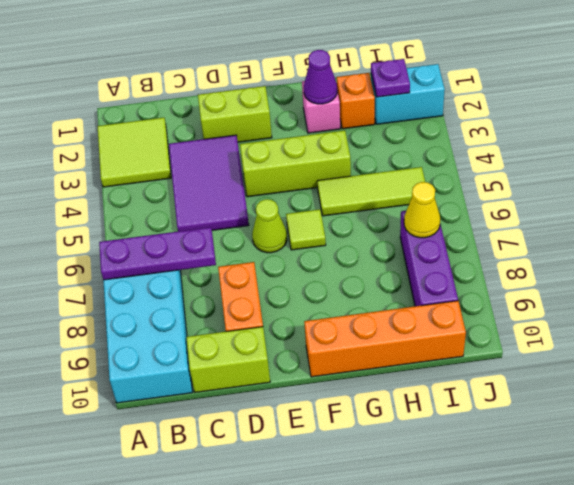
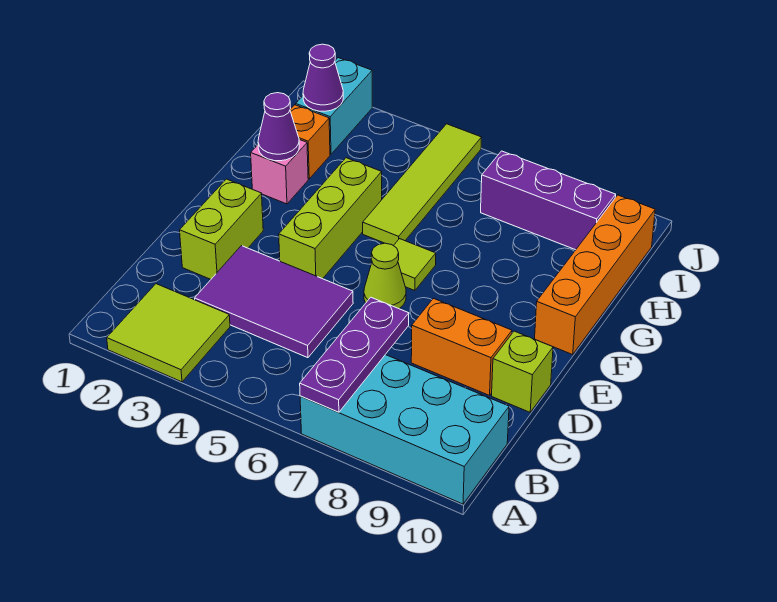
lime brick C10:D10 level 1 -> lime brick D10 level 1
lime tile G5:I5 level 1 -> lime tile G5:J5 level 1
purple plate I2 level 2 -> purple cone I2 level 2
yellow cone I7 level 2 -> none

